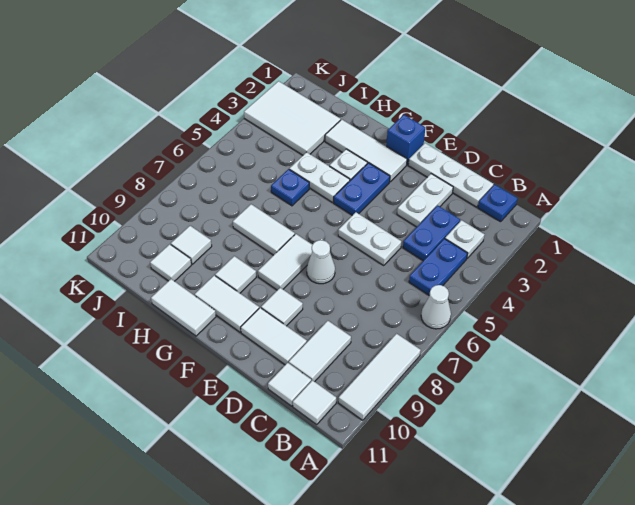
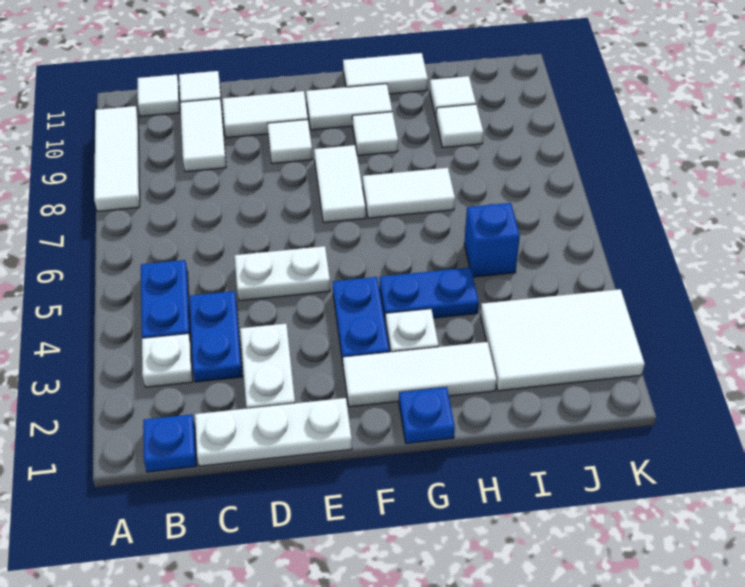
white cone A6 level 1 -> none
white cone E7 level 1 -> none
blue brick F1 level 1 -> blue brick I5 level 1
white plate G4:H4 level 1 -> blue plate G4:H4 level 1
blue plate H5 level 1 -> blue plate G1 level 1

